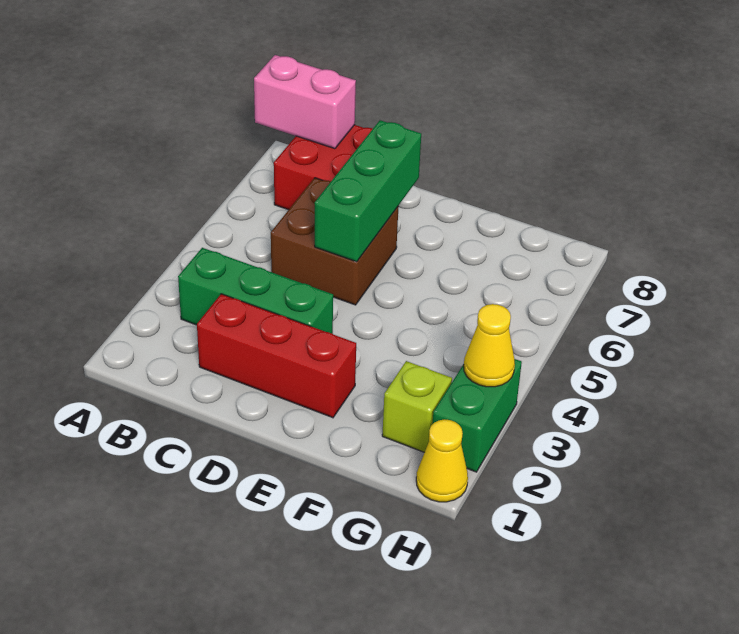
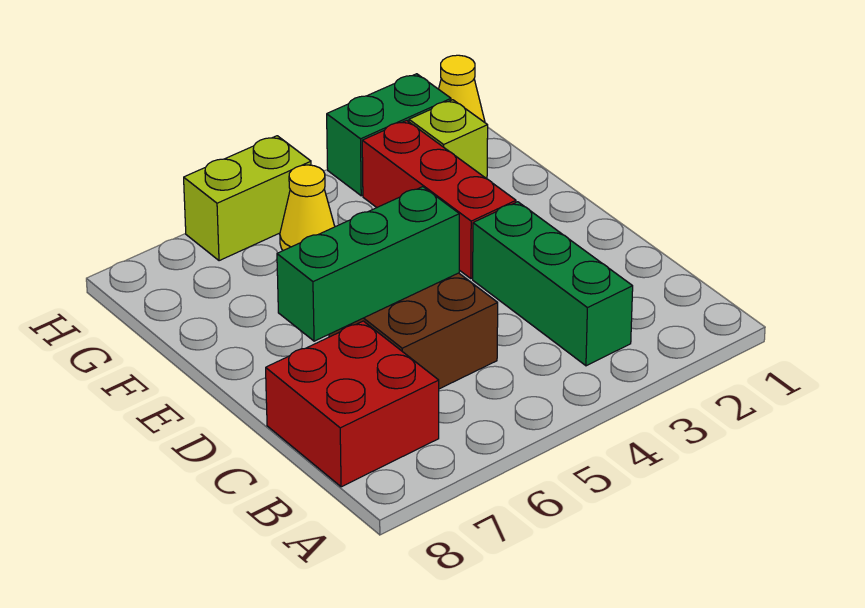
pink brick A8:B8 level 2 -> none
red brick C2:E2 level 1 -> red brick E3:G3 level 1
yellow cone H3 level 2 -> yellow cone G5 level 1
none -> lime brick H5:H6 level 1

